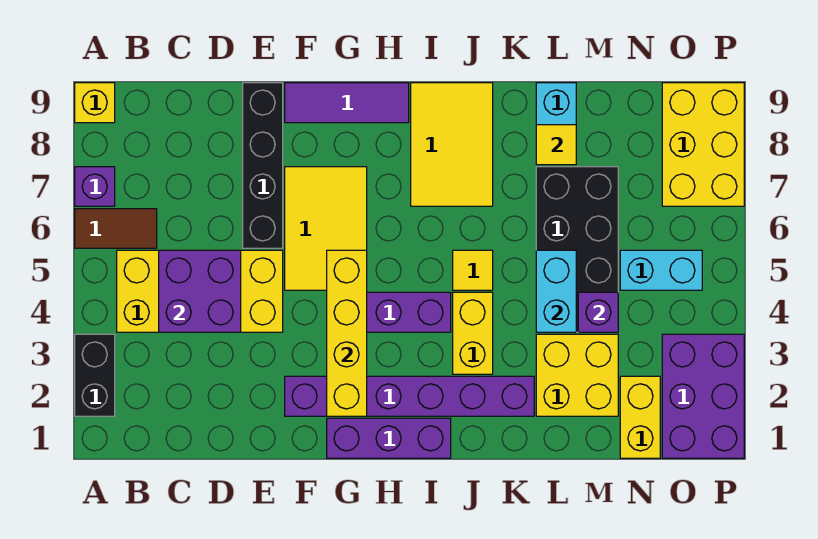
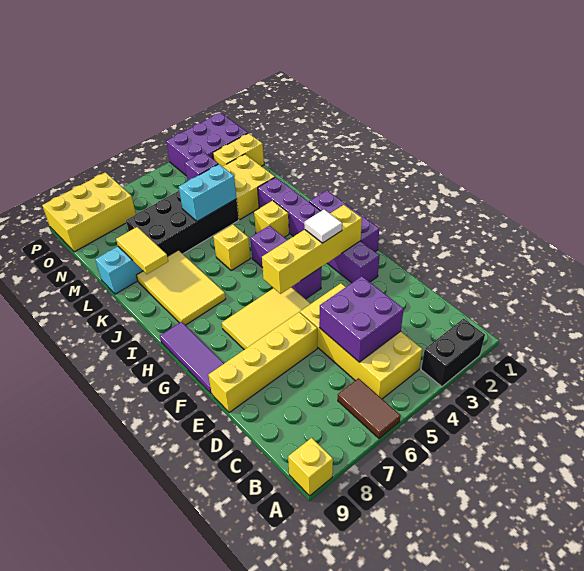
purple brick A7 level 1 -> none
black brick E6:E9 level 1 -> yellow brick E6:E9 level 1
none -> white tile G3 level 3
yellow tile I7:J9 level 1 -> yellow tile I7:K8 level 1
yellow brick J3:J4 level 1 -> yellow brick J3 level 1
yellow tile J5 level 1 -> yellow brick J5 level 1
yellow tile L8 level 2 -> yellow tile K8:L8 level 2
cyan brick N5:O5 level 1 -> none

